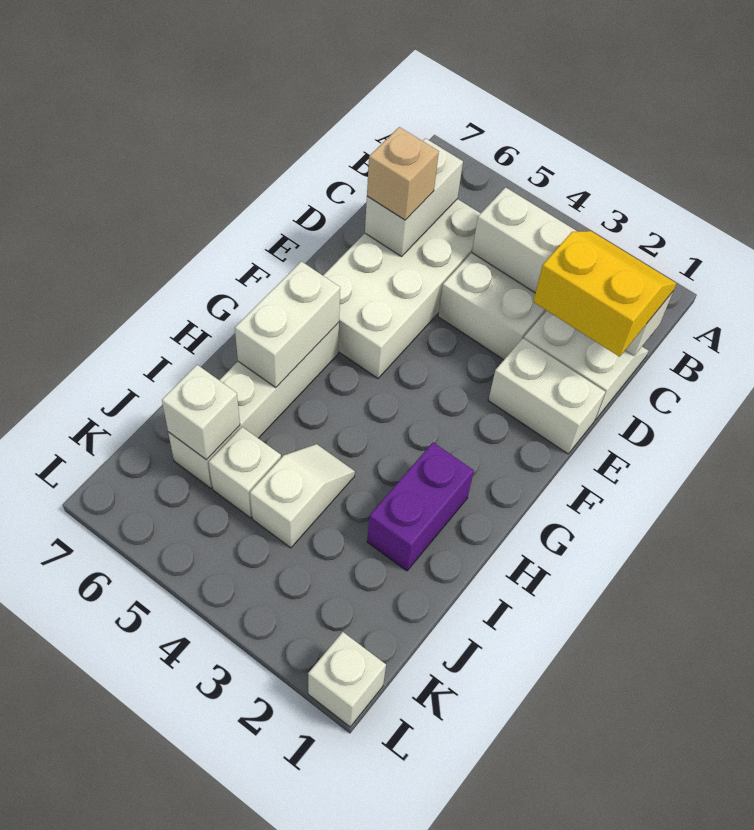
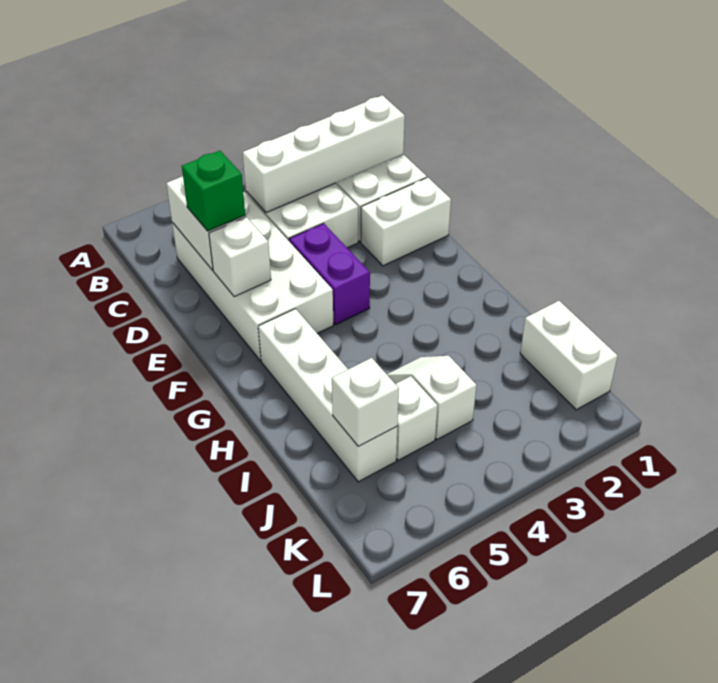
yellow slope C1:D2 level 3 top D -> none
tan brick D6 level 3 -> green brick D6 level 3
white brick G6:H6 level 2 -> white brick J1:K1 level 1
purple brick H2:I2 level 1 -> purple brick E4:F4 level 1
white brick L1 level 1 -> white brick E6 level 2

